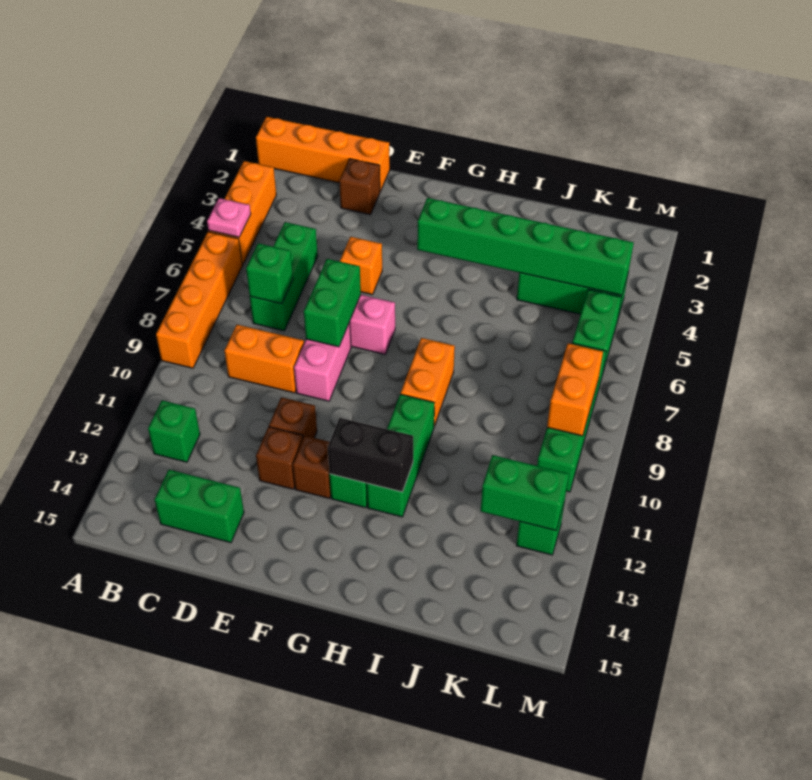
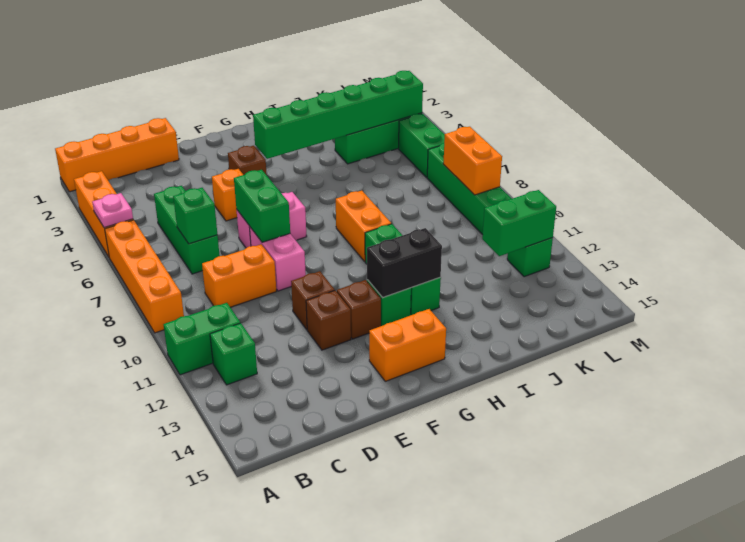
green brick C14:D14 level 1 -> green brick A11:B11 level 1
brown brick D2 level 1 -> brown brick F4 level 1
none -> orange brick F14:G14 level 1

